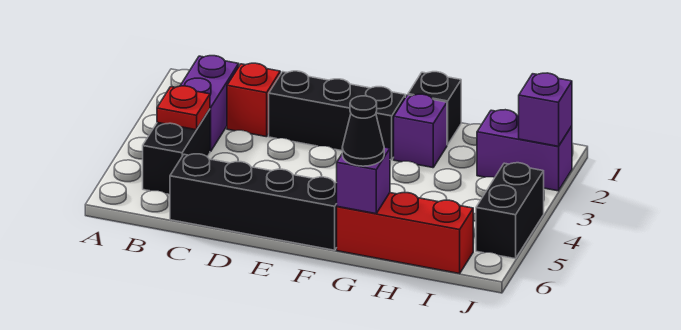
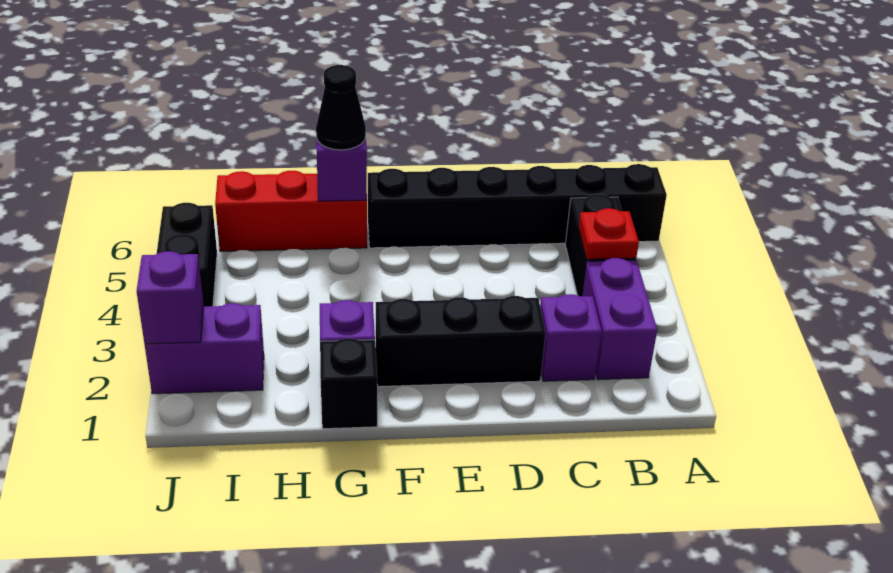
red brick C2 level 1 -> purple brick C2 level 1
black brick C6:F6 level 1 -> black brick A6:F6 level 1

